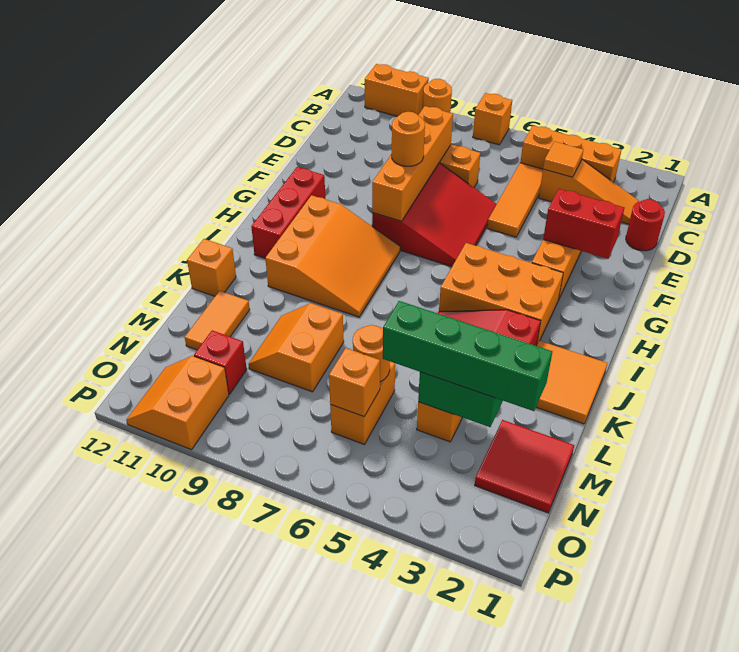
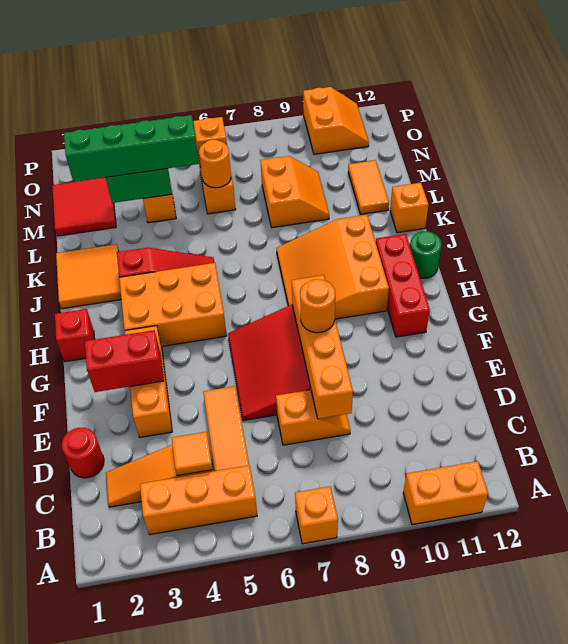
orange round brick A9 level 1 -> none
none -> green round brick I12 level 1
red brick N10 level 1 -> red brick H1 level 1

